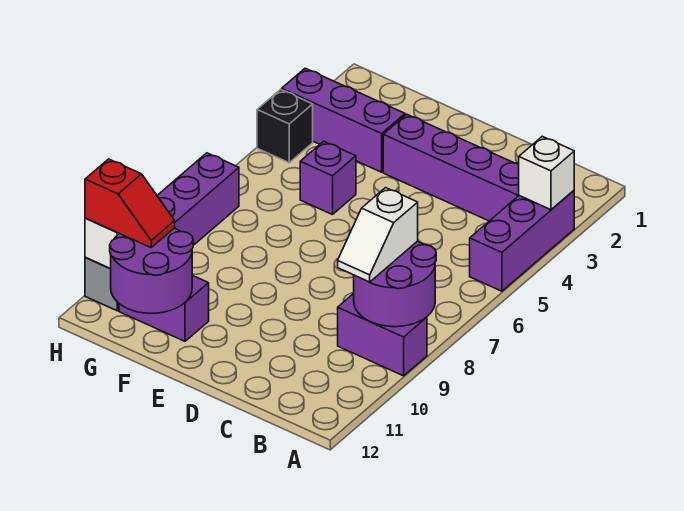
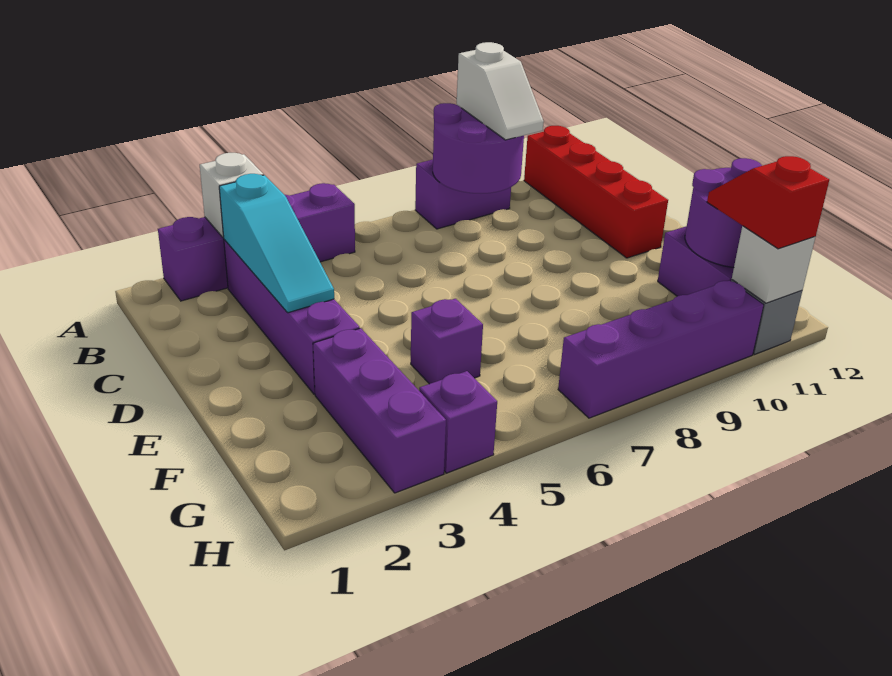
purple brick A3:A5 level 1 -> purple brick A2:A5 level 1
purple brick A9:B9 level 1 -> purple brick A8:A9 level 1
none -> red brick A11:D11 level 1
none -> cyan slope B3:D3 level 2 top B
white slope B8:B9 level 3 top 8 -> white slope A9:B9 level 3 top A
black brick H4 level 1 -> purple brick H4 level 1

